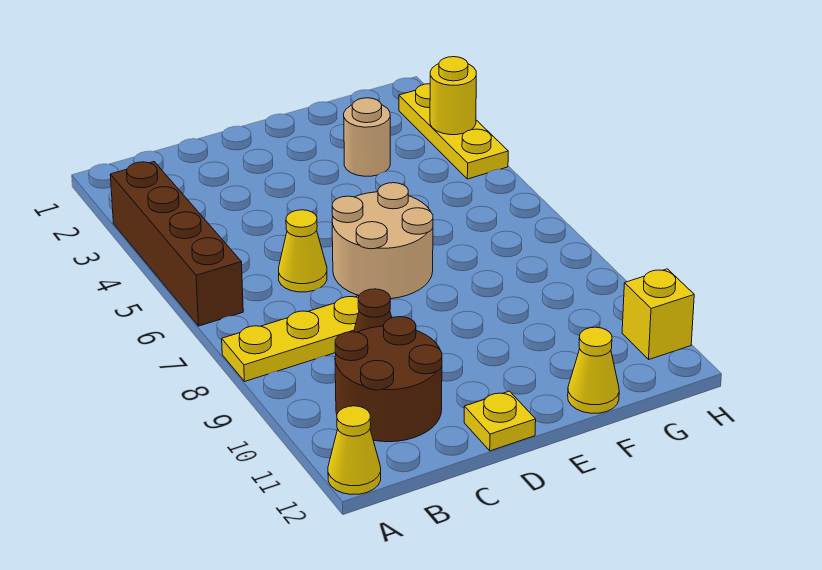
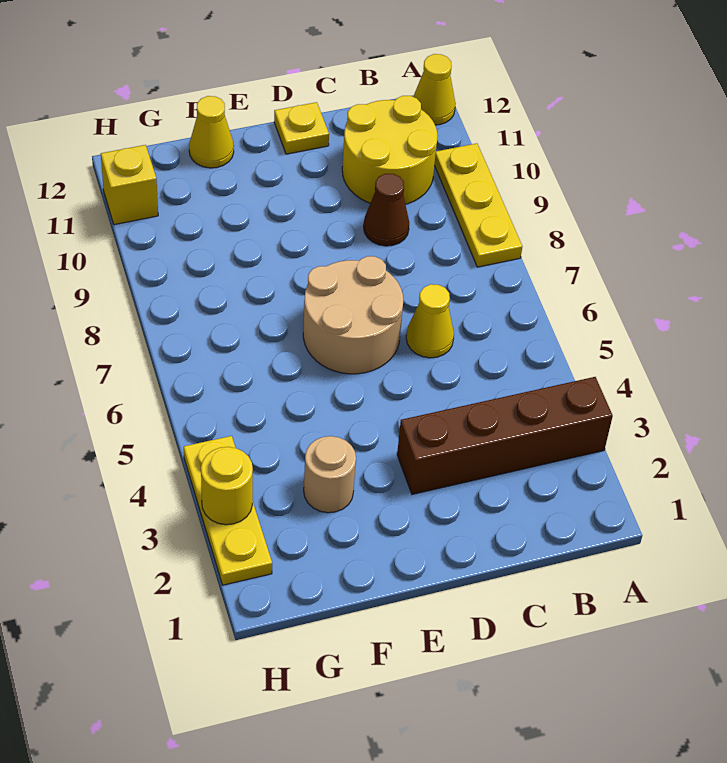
brown brick A3:A6 level 1 -> brown brick A3:D3 level 1
yellow plate A8:C8 level 1 -> yellow plate A8:A10 level 1
brown round brick B10:C11 level 1 -> yellow round brick B10:C11 level 1

